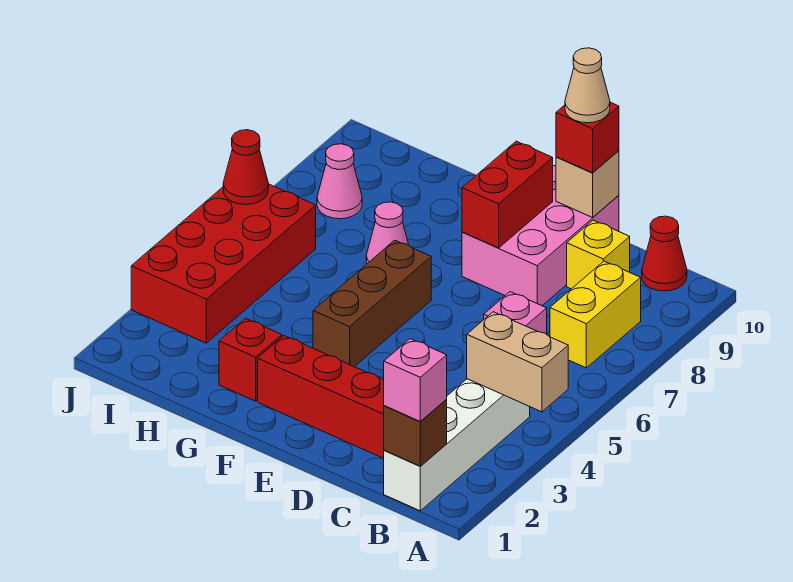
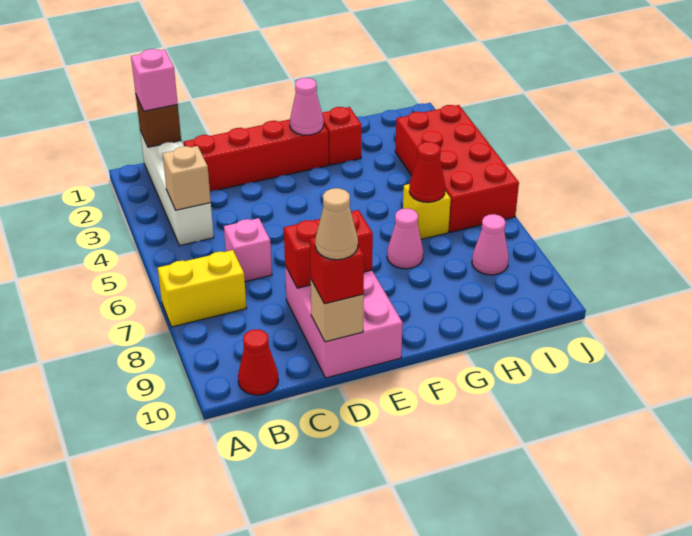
tan brick A4:B4 level 2 -> tan brick B4 level 2
yellow brick B7:B8 level 1 -> yellow brick A7:B7 level 1
yellow brick C9 level 1 -> yellow brick H6 level 1
red brick E8:E9 level 2 -> red brick D8:E8 level 2
none -> pink cone F2 level 2
brown brick F4:F6 level 1 -> none
red cone J6 level 2 -> red cone H6 level 2

